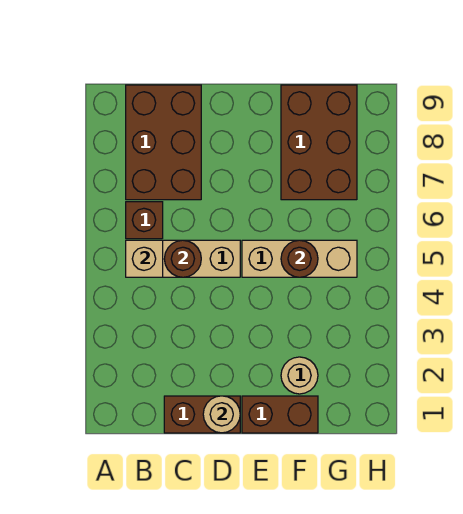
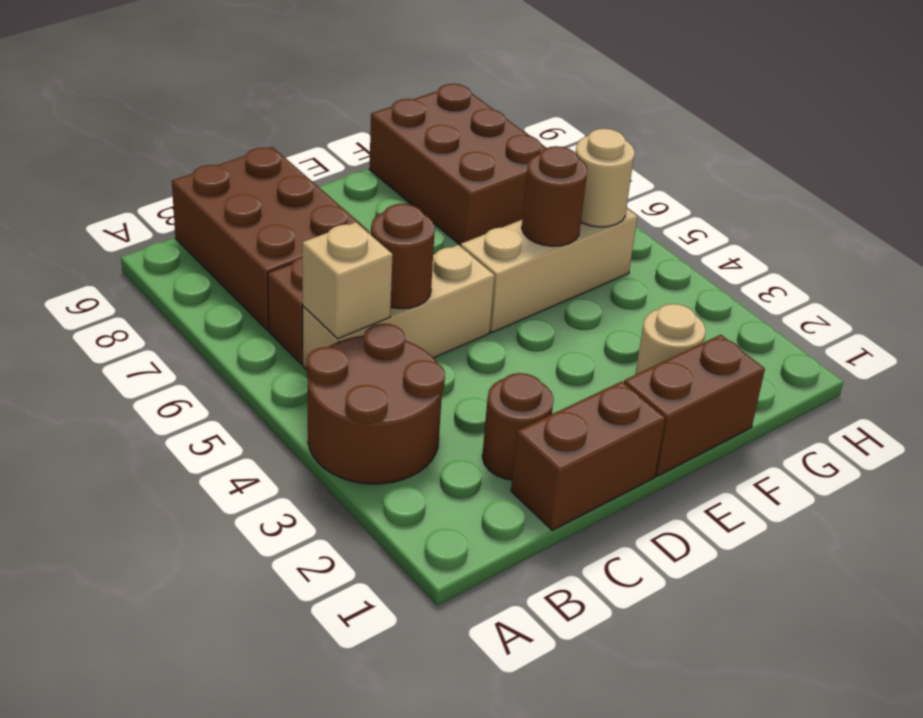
none -> brown round brick A3:B4 level 1
none -> brown round brick C2 level 1
tan round brick D1 level 2 -> tan round brick G5 level 2

